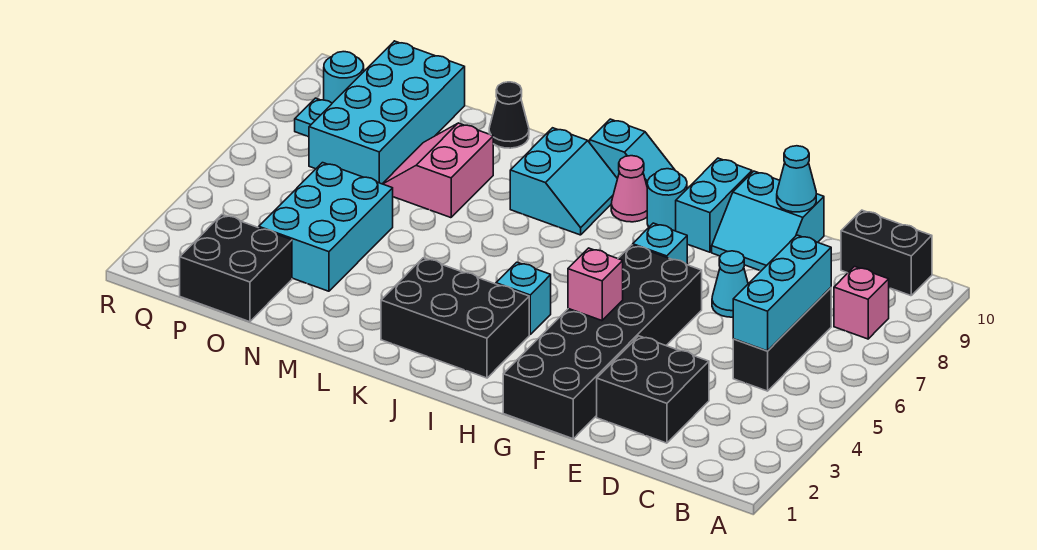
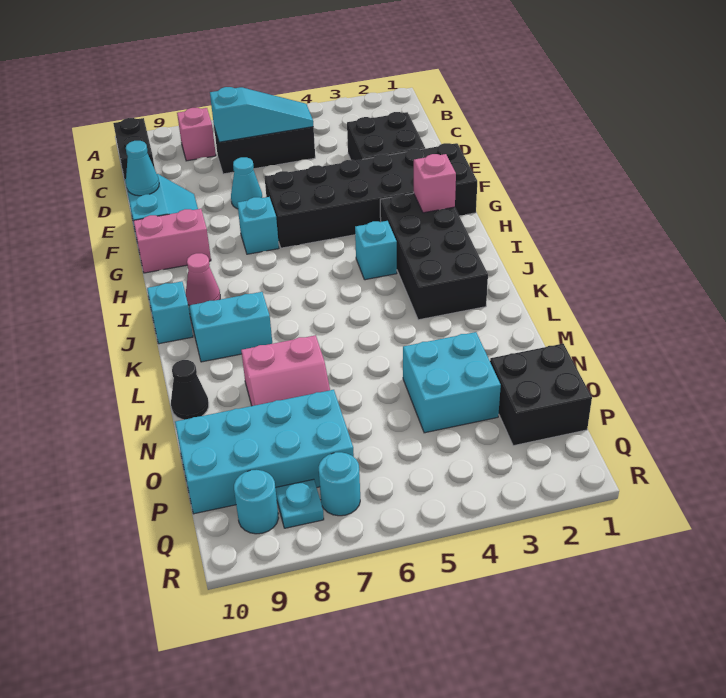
cyan brick C5:C7 level 2 -> cyan slope C5:C7 level 2 top 7
pink brick G4 level 2 -> pink brick H2 level 2
cyan brick G9:G10 level 1 -> pink brick G9:G10 level 1
cyan round brick H9 level 1 -> cyan round brick Q7 level 1
black brick I2:K3 level 1 -> black brick H2:K3 level 1
cyan brick N3:O5 level 1 -> cyan brick N3:O4 level 1

